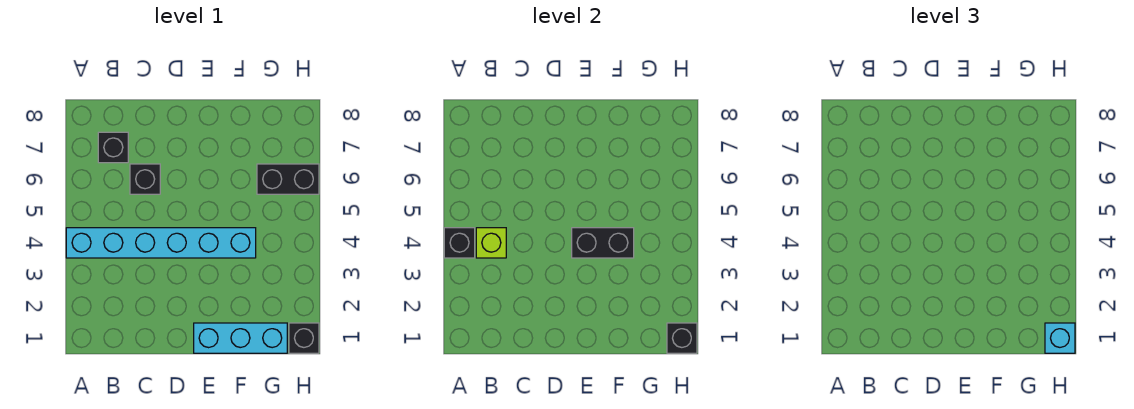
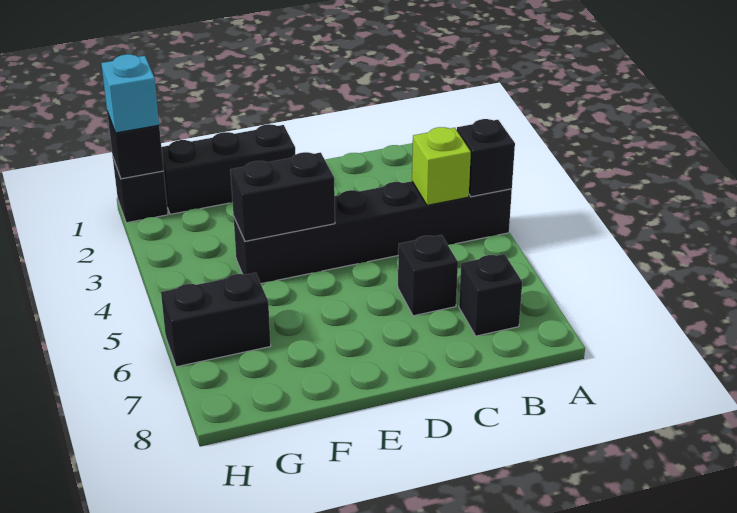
cyan brick A4:F4 level 1 -> black brick A4:F4 level 1
cyan brick E1:G1 level 1 -> black brick E1:G1 level 1

